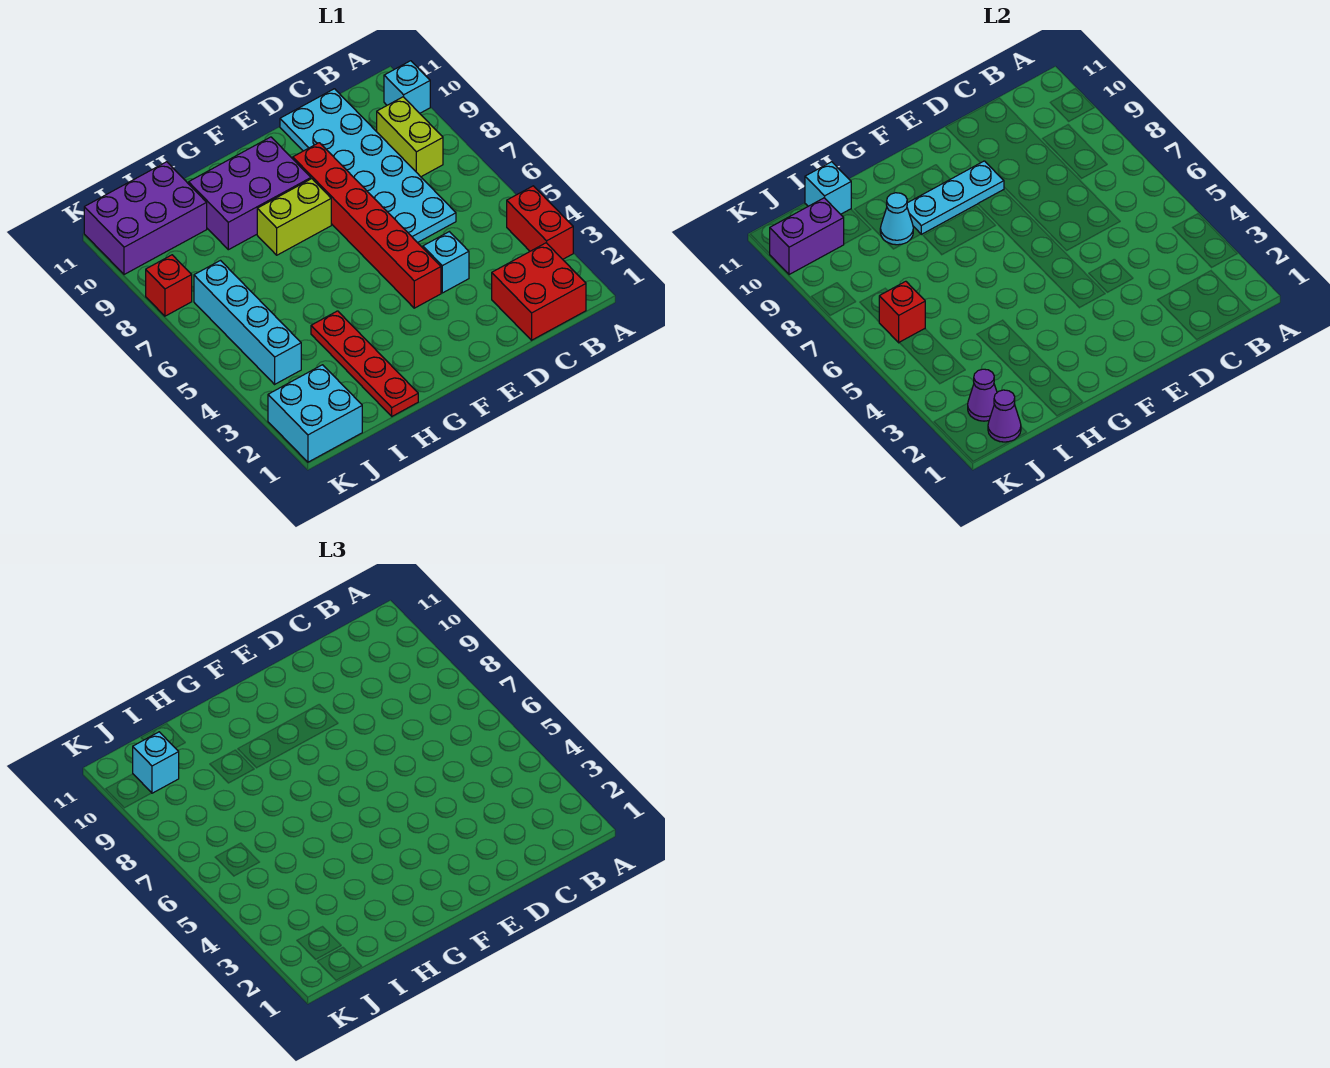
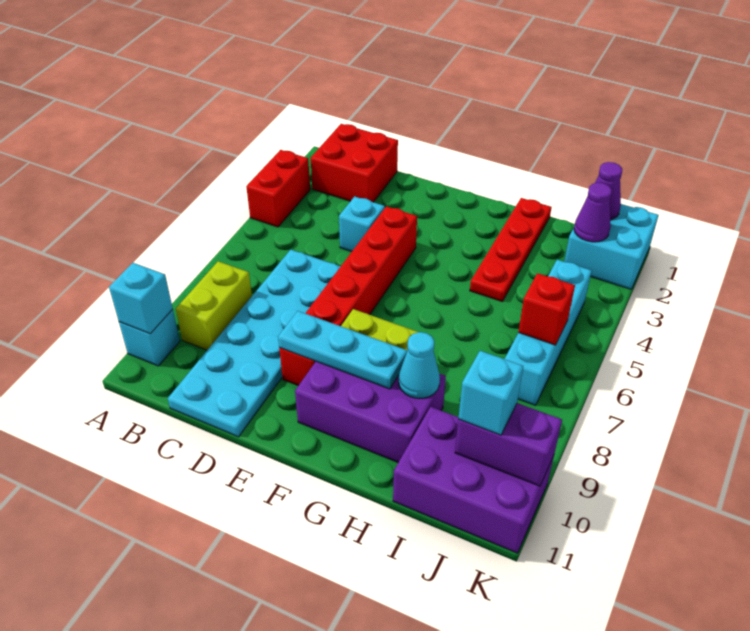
cyan brick I11 level 2 -> cyan brick A10 level 2
red brick K8 level 1 -> none

